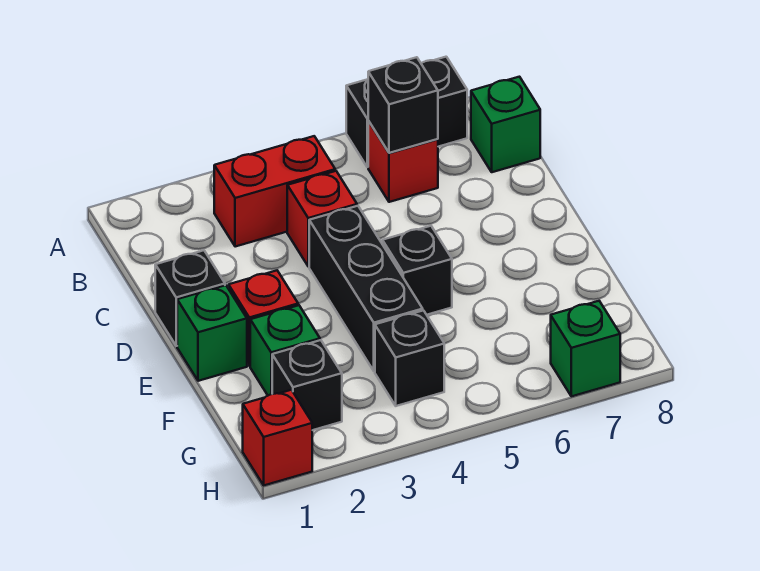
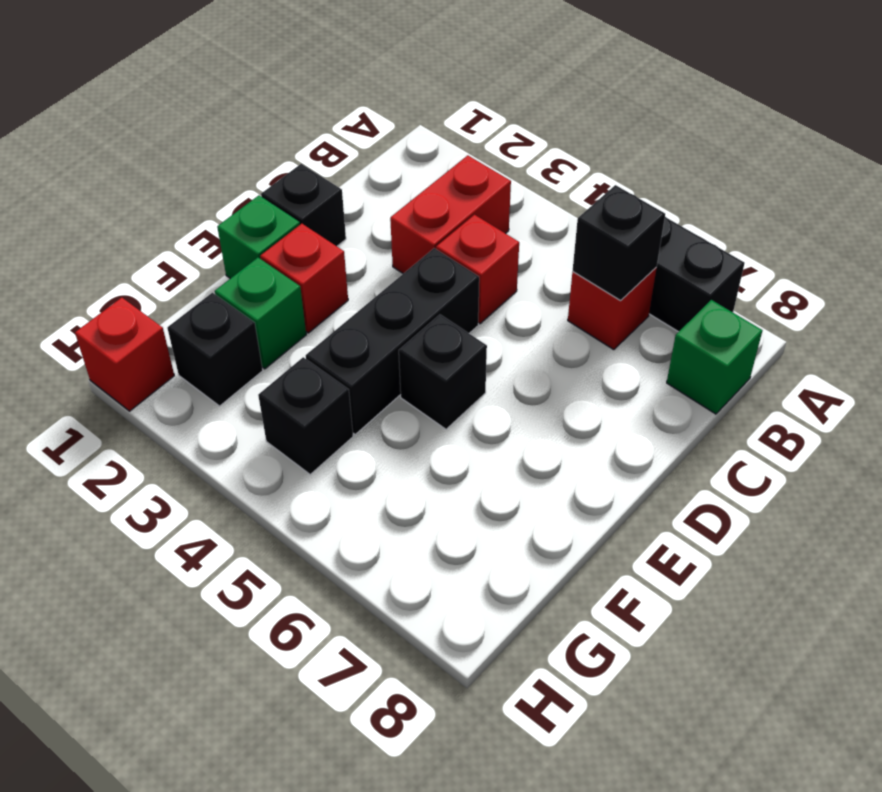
red brick B3:B4 level 1 -> red brick B3:C3 level 1
green brick H7 level 1 -> none

